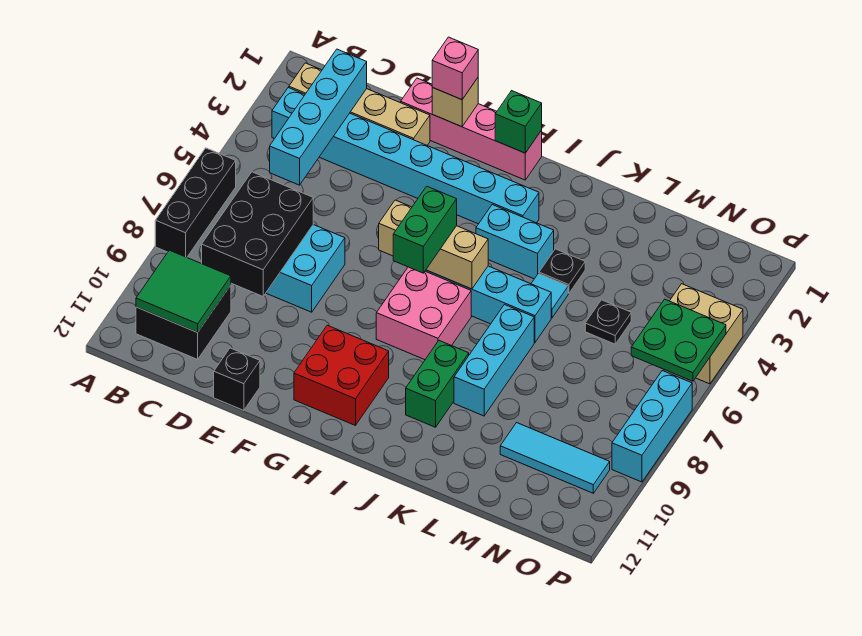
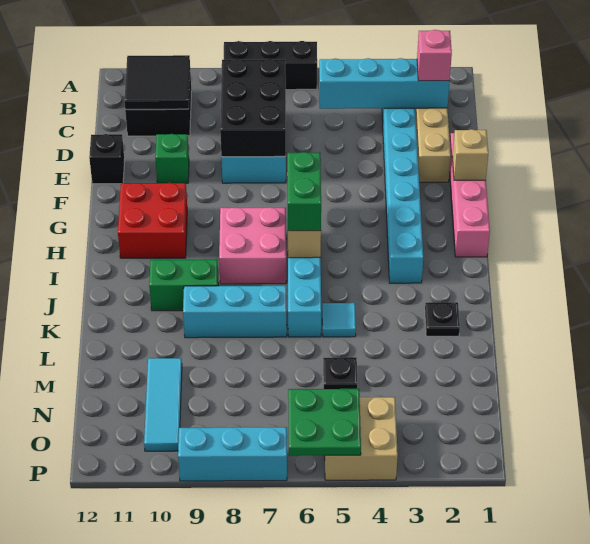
green tile B10:C11 level 2 -> black tile B10:C11 level 2
black brick C7:D9 level 2 -> black brick C7:E8 level 2
pink brick F1 level 3 -> pink brick C2 level 3
green brick H1 level 2 -> green brick E10 level 1
green brick H6:H7 level 3 -> green brick H6:I6 level 3
cyan brick I4:J4 level 1 -> none
black plate K4 level 1 -> black plate K2 level 1

